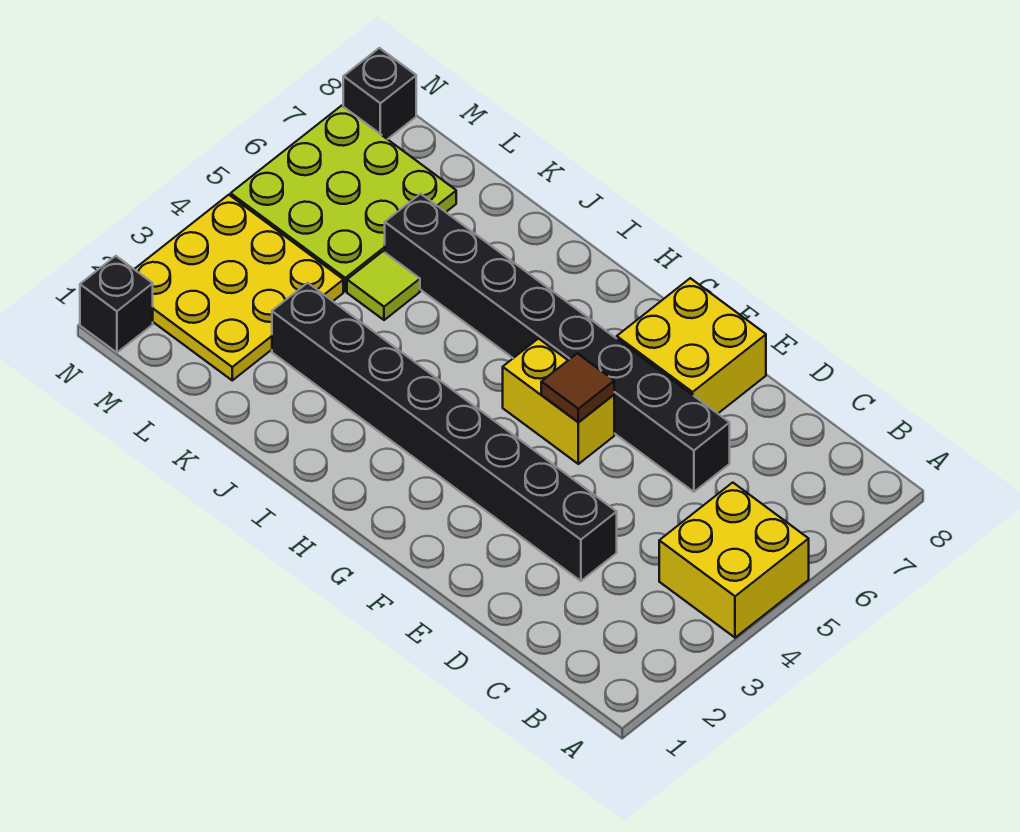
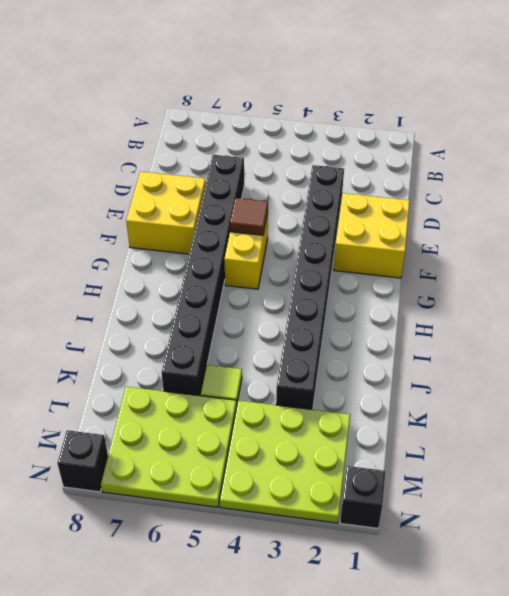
yellow brick A4:B5 level 1 -> yellow brick E1:F2 level 1
yellow plate L2:N4 level 1 -> lime plate L2:N4 level 1

